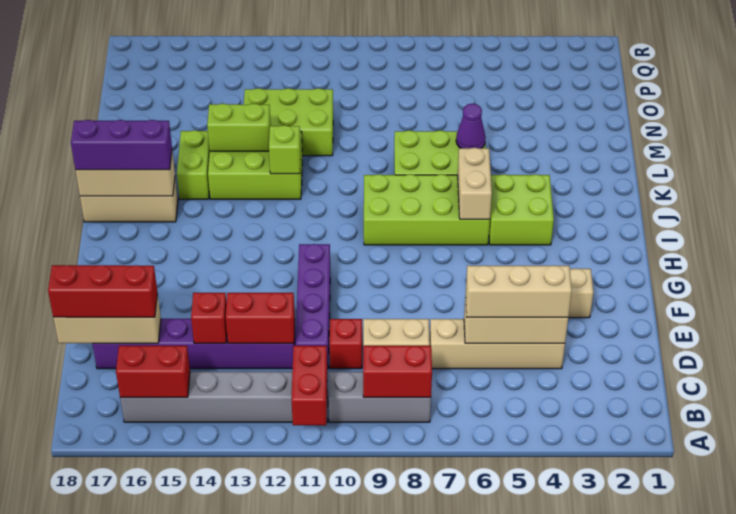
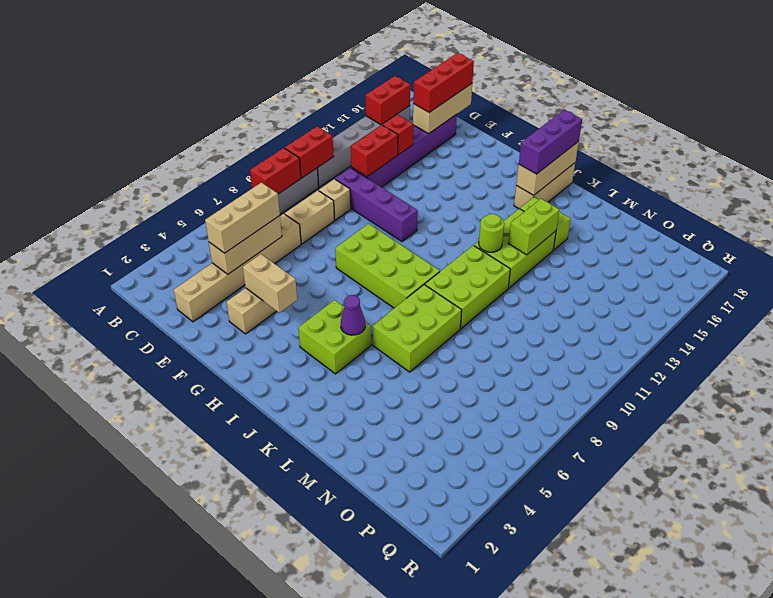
red brick A11:B11 level 2 -> red brick B10:B11 level 2
tan brick D4:D7 level 1 -> tan brick D2:D7 level 1
red brick D10 level 1 -> tan brick D10 level 1
lime brick I6:J9 level 1 -> lime brick G8:J9 level 1
tan brick I6:J6 level 2 -> tan brick F4:G4 level 2
lime brick K12 level 2 -> lime round brick K12 level 2
purple cone L6 level 2 -> purple cone J5 level 2
lime brick M11:N13 level 1 -> lime brick K9:L11 level 1

